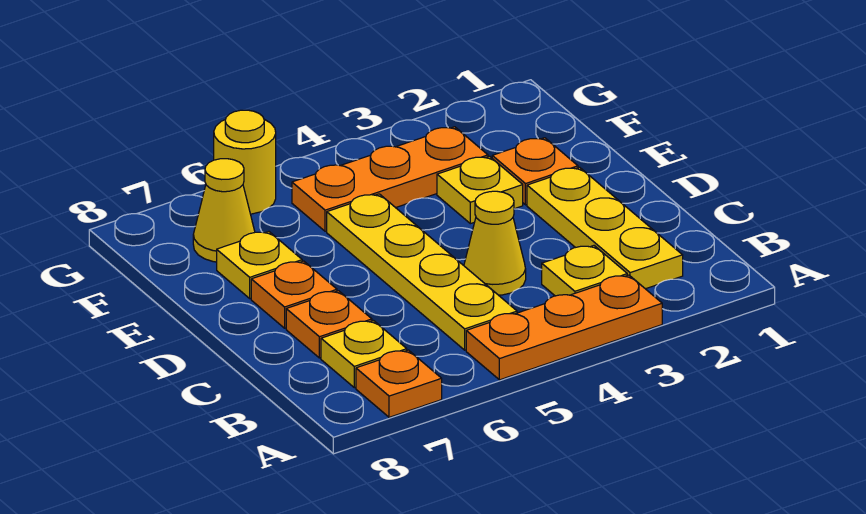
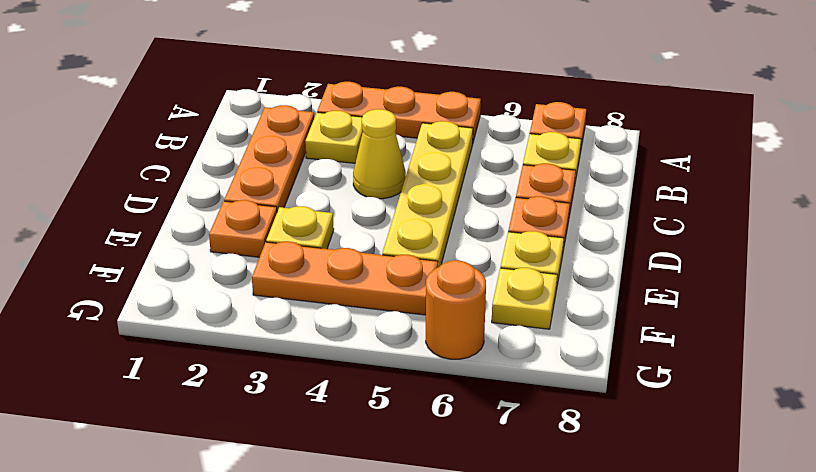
yellow plate B2:D2 level 1 -> orange plate B2:D2 level 1
yellow cone F7 level 1 -> yellow plate F7 level 1
yellow round brick G6 level 1 -> orange round brick G6 level 1

